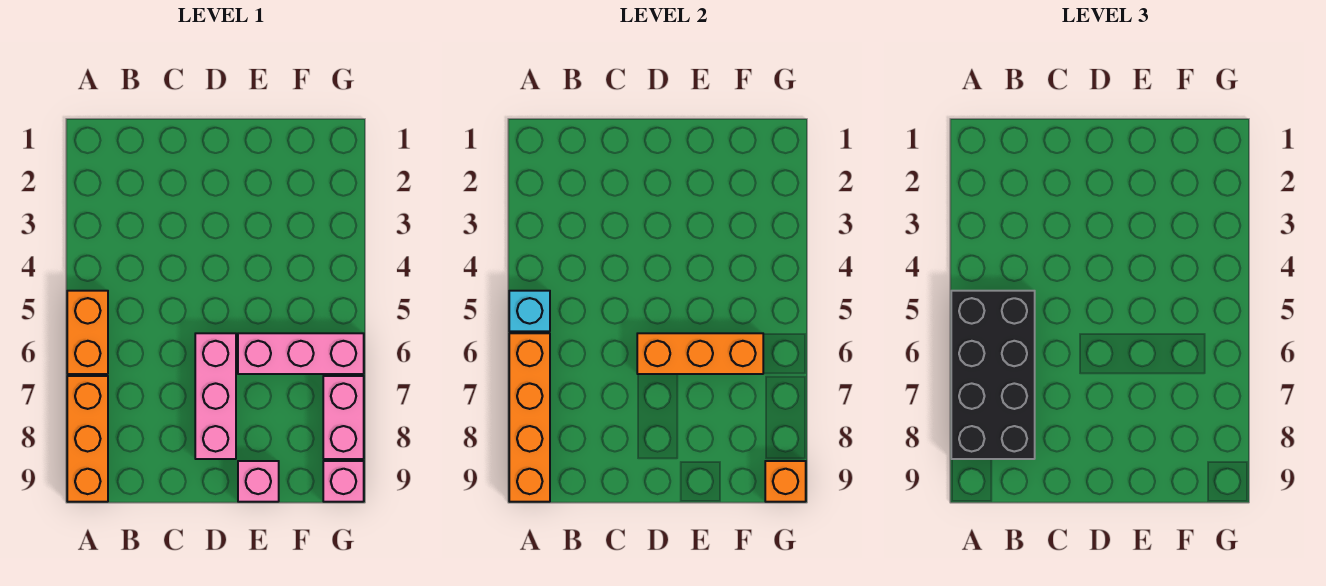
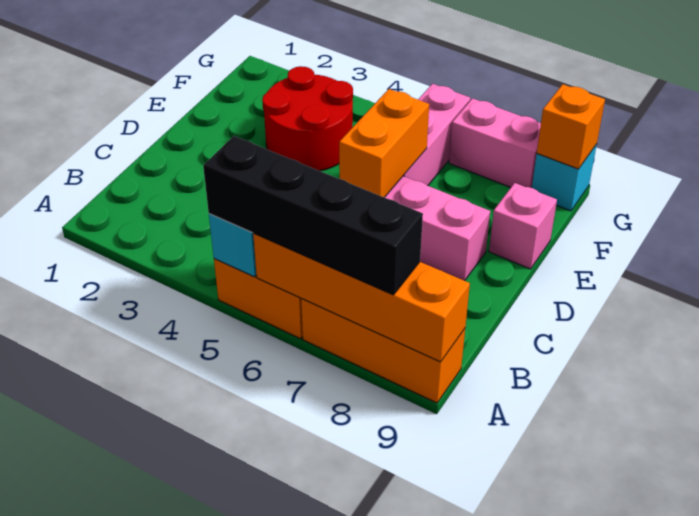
black brick A5:B8 level 3 -> black brick A5:A8 level 3
orange brick D6:F6 level 2 -> orange brick D6:E6 level 2
none -> red round brick E3:F4 level 1
pink brick G9 level 1 -> cyan brick G9 level 1

